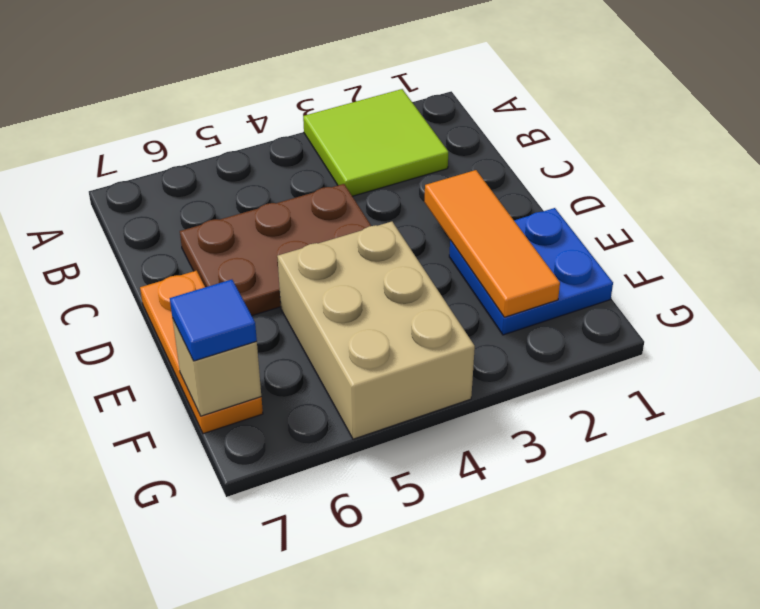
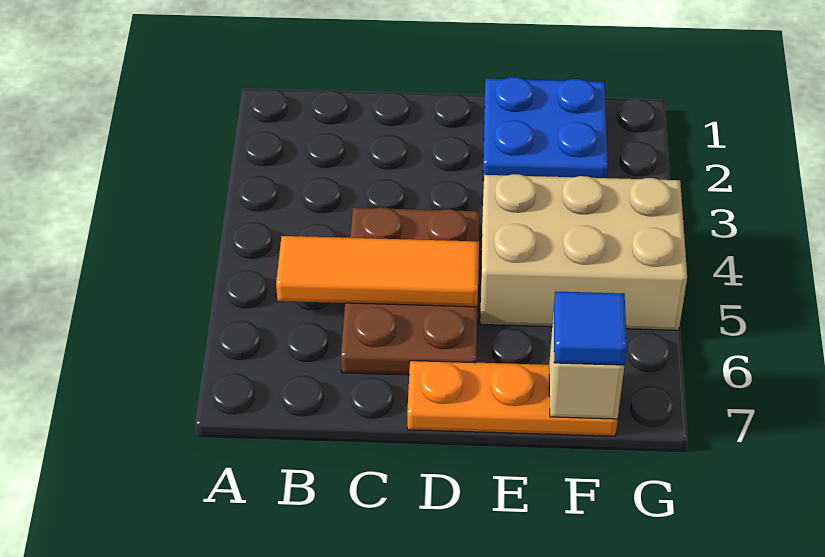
lime tile A2:B3 level 1 -> none
orange tile D2:F2 level 2 -> orange tile B5:D5 level 2

